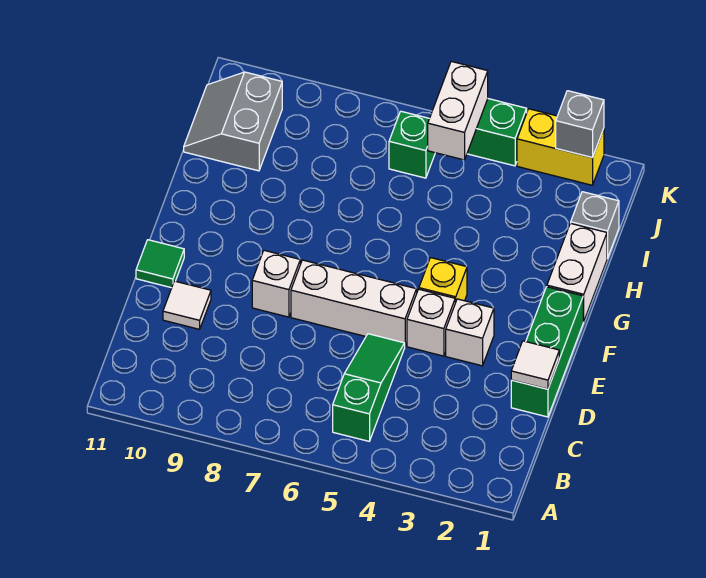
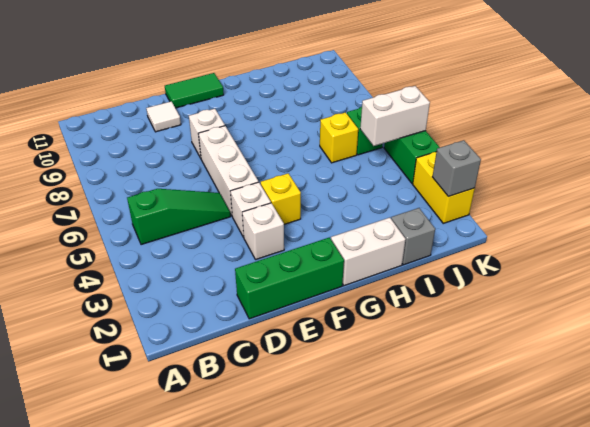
white tile D1 level 2 -> none
green tile E11 level 1 -> green tile E11:F11 level 1
none -> yellow brick I6 level 1
grey slope I10:J11 level 1 top 10 -> none

